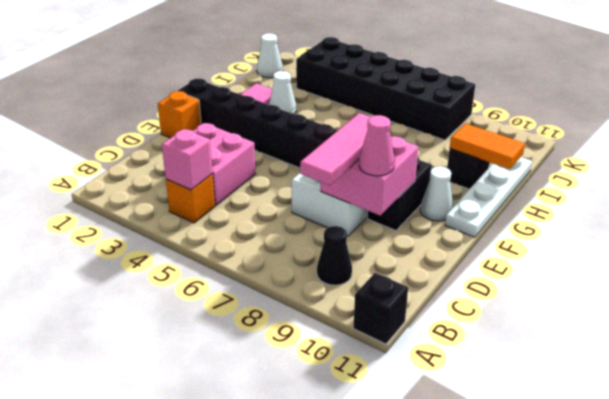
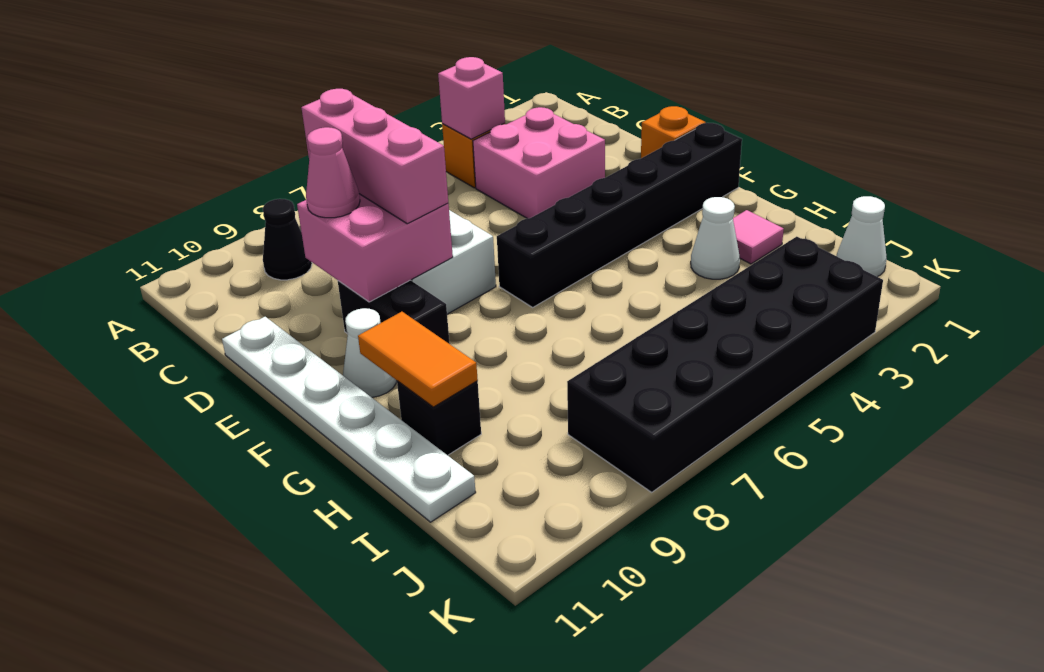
black brick A11 level 1 -> none
pink tile C8:E8 level 3 -> pink brick C8:E8 level 3
white plate F11:I11 level 1 -> white plate D11:I11 level 1
orange tile H10:H11 level 2 -> orange tile G10:H10 level 2

